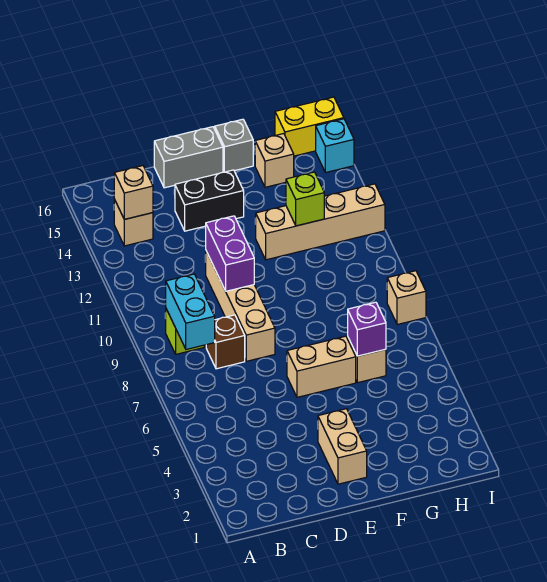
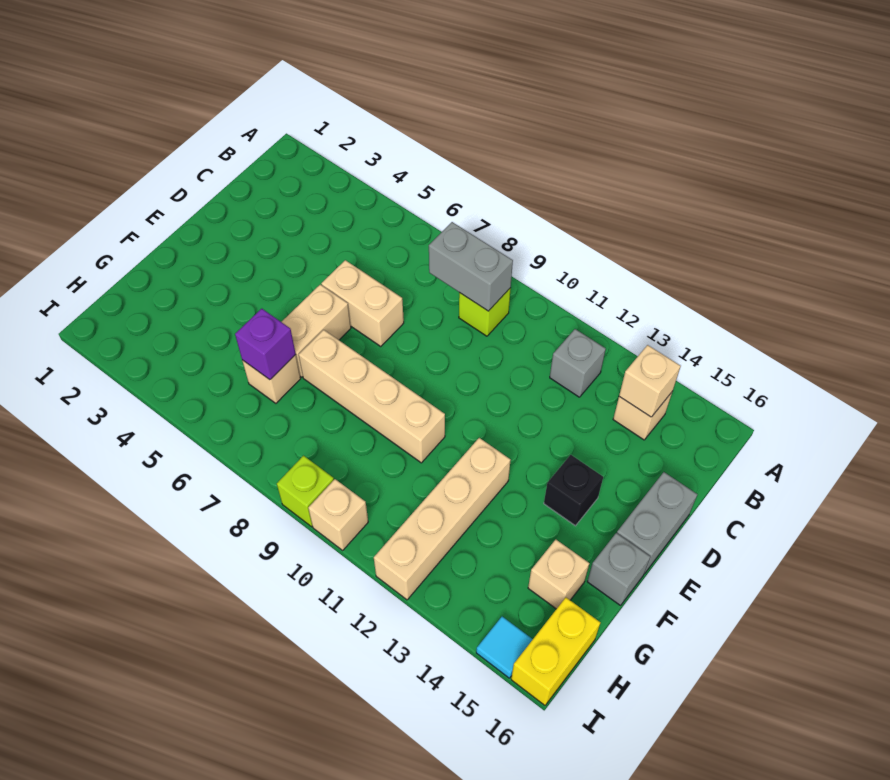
cyan brick B8:B9 level 2 -> grey brick B8:B9 level 2
none -> grey brick B12 level 1
brown brick C8 level 1 -> none
tan brick D8:D11 level 1 -> tan brick F7:F10 level 1
purple brick D10:D11 level 2 -> none
black brick D14:E14 level 1 -> black brick E14 level 1
tan brick E2:E3 level 1 -> tan brick D6:D7 level 1
lime brick G12 level 2 -> lime brick I9 level 1
tan brick I8 level 1 -> tan brick I10 level 1
cyan brick I15 level 1 -> cyan tile I15 level 1

